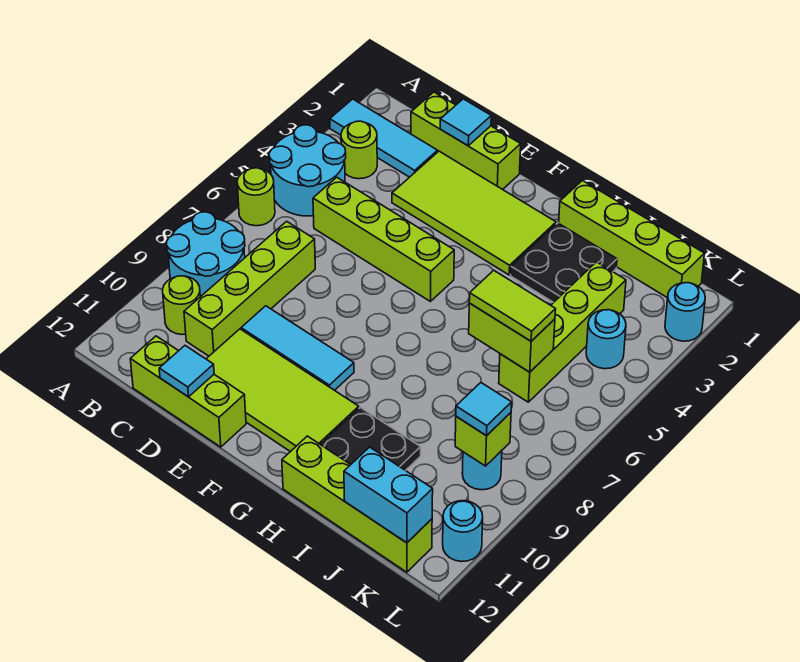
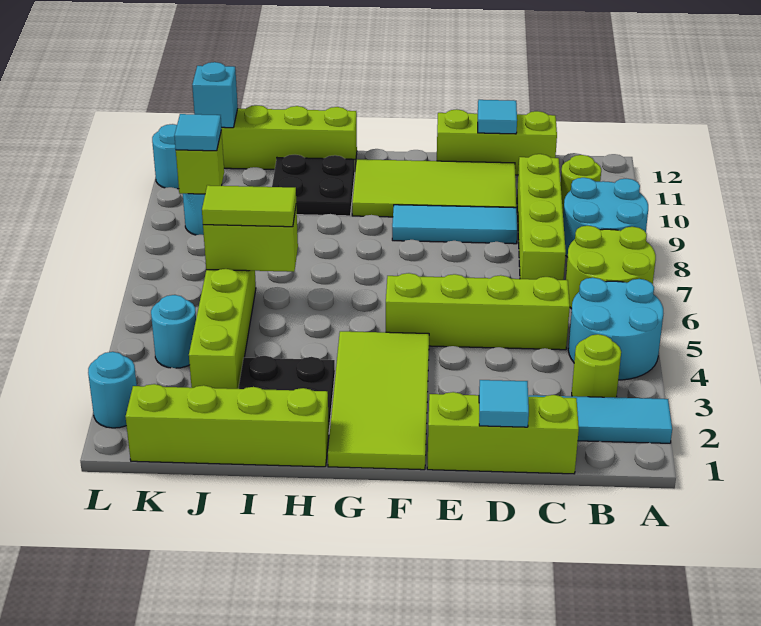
lime round brick A6 level 1 -> lime round brick A6:B7 level 1
lime tile D2:G3 level 1 -> lime tile F1:G4 level 1
cyan brick J12:K12 level 2 -> cyan brick K12 level 2

